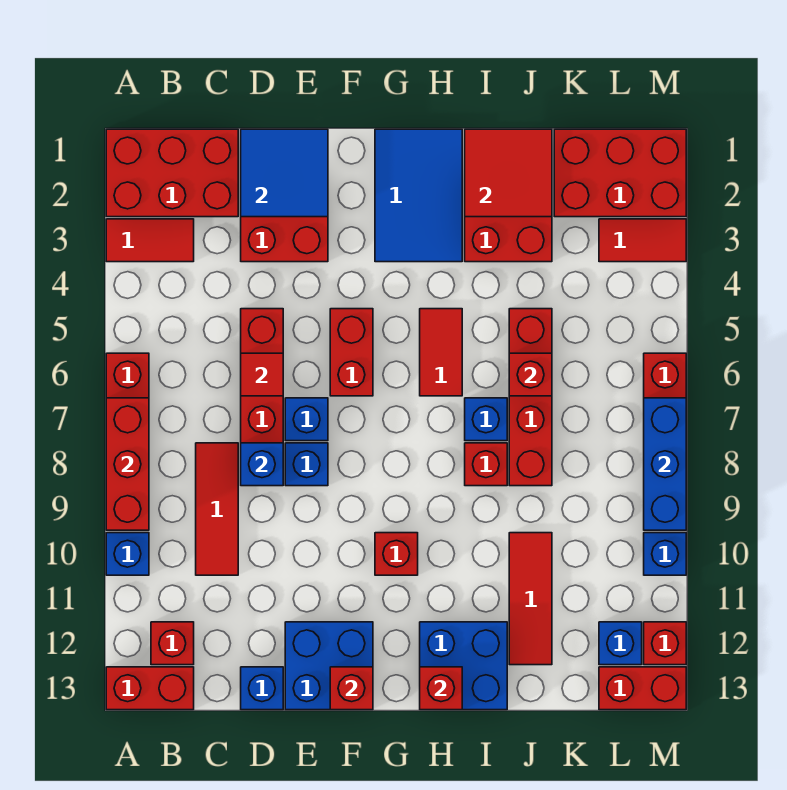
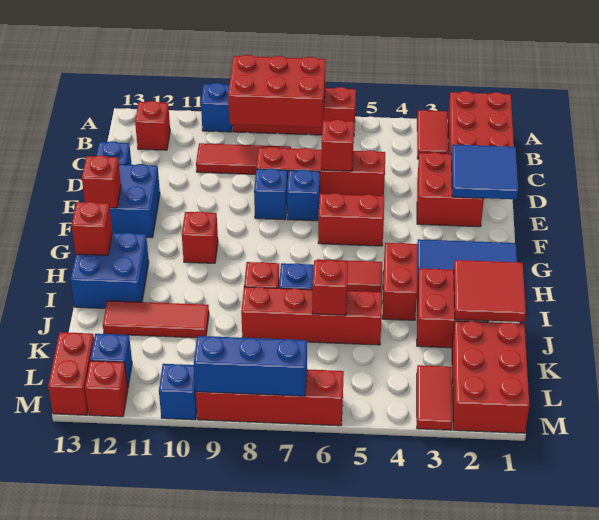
red brick A7:A9 level 2 -> red brick A7:B9 level 2
red brick A13:B13 level 1 -> red brick H4:I4 level 1
red tile D6 level 2 -> red brick D6 level 2
blue brick D8 level 2 -> none

